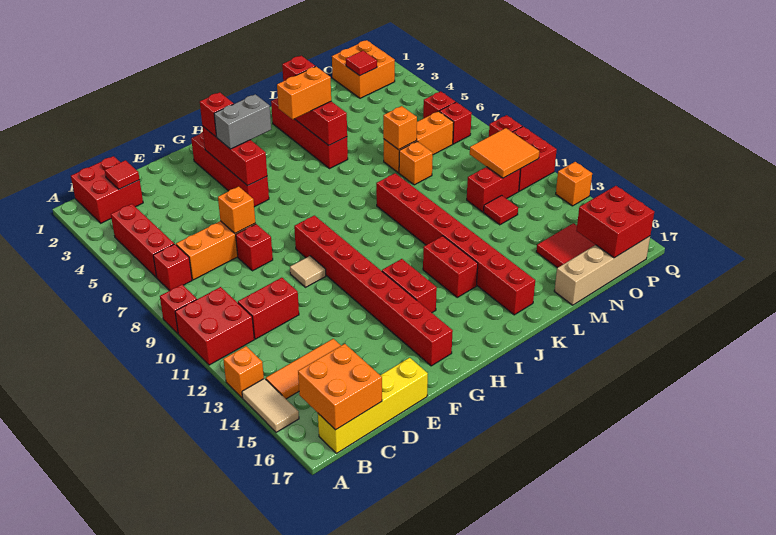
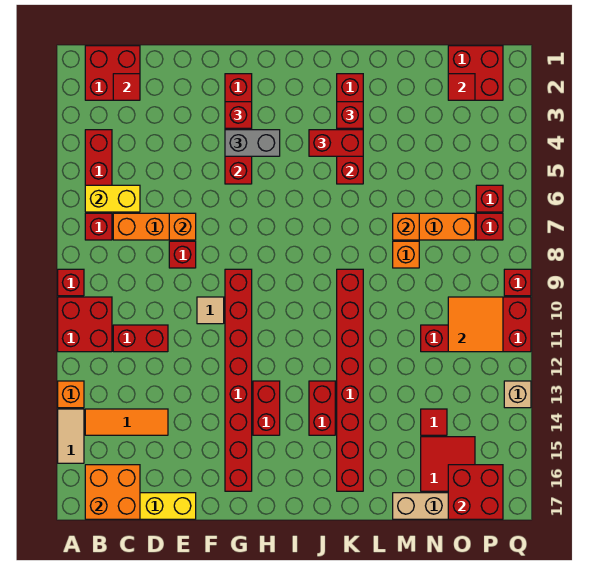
none -> yellow brick B6:C6 level 2
orange brick J4:K4 level 3 -> red brick J4:K4 level 3
red tile N12 level 1 -> red tile N14 level 1
orange brick O1:P2 level 1 -> red brick O1:P2 level 1
orange brick Q13 level 1 -> tan brick Q13 level 1

